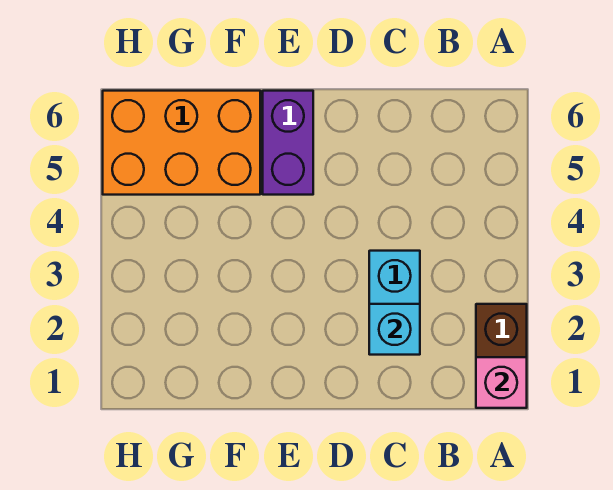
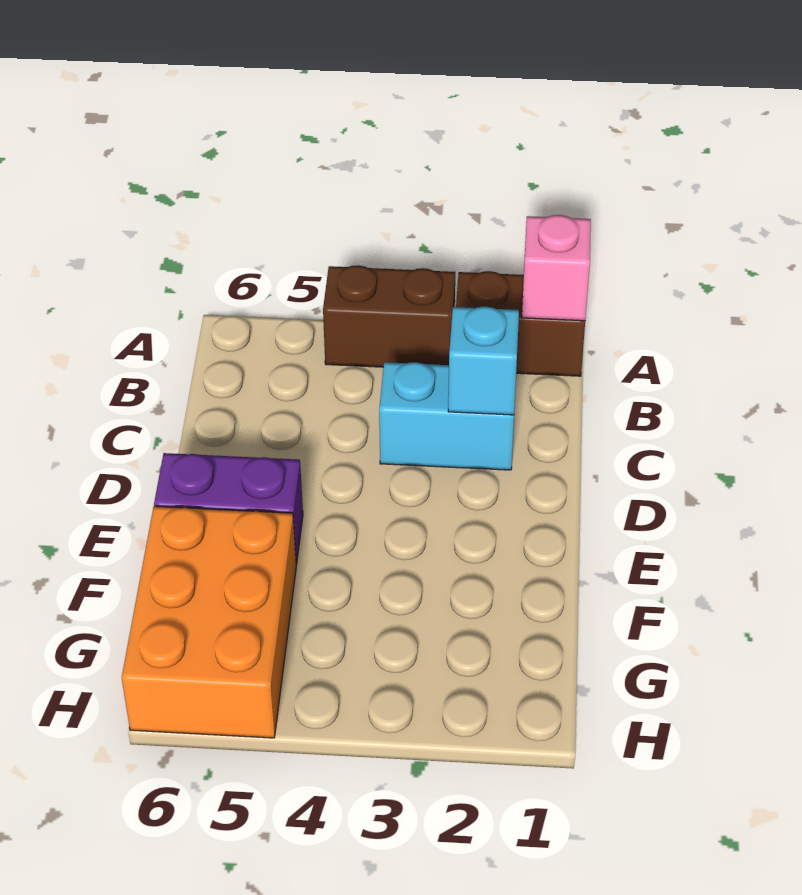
none -> brown brick A3:A4 level 1

